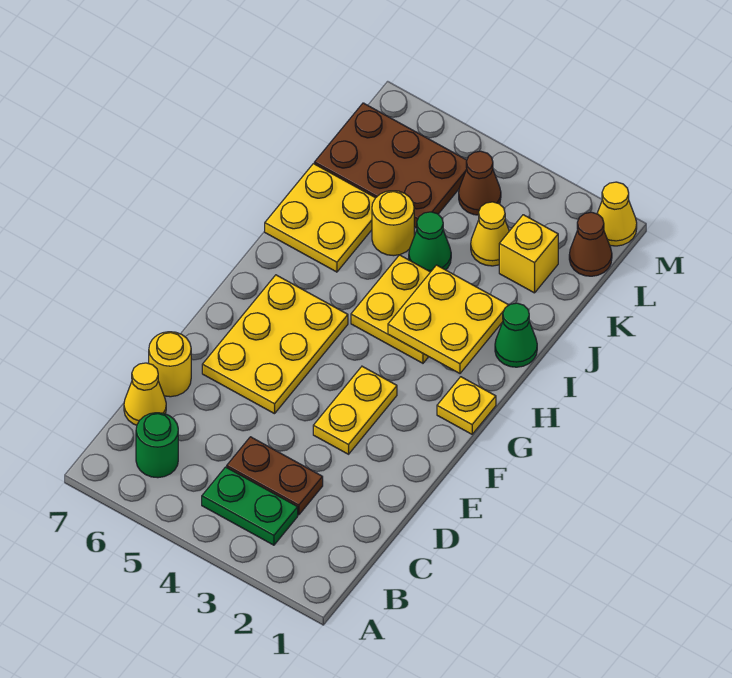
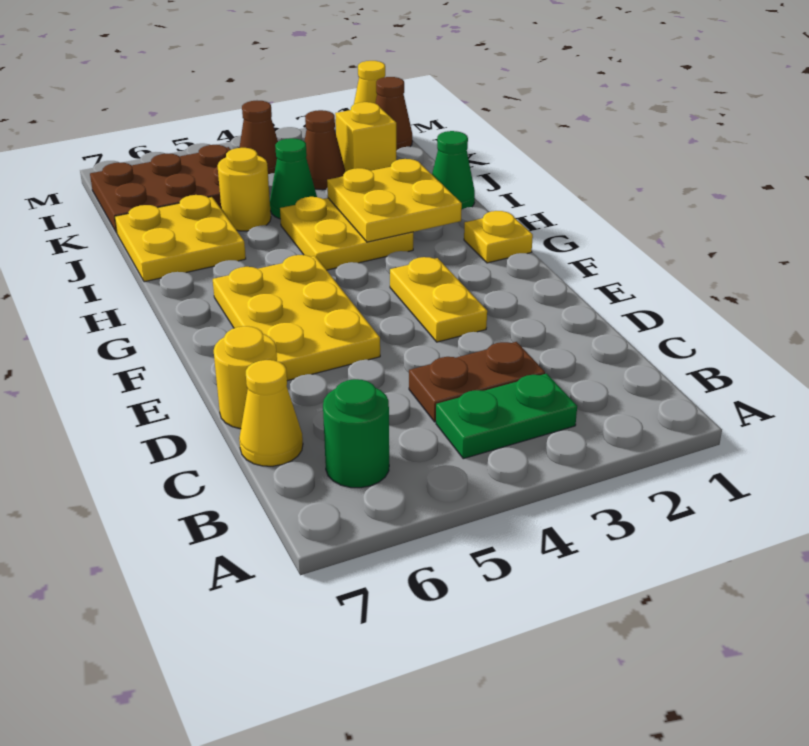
yellow cone K3 level 1 -> brown cone K3 level 1

